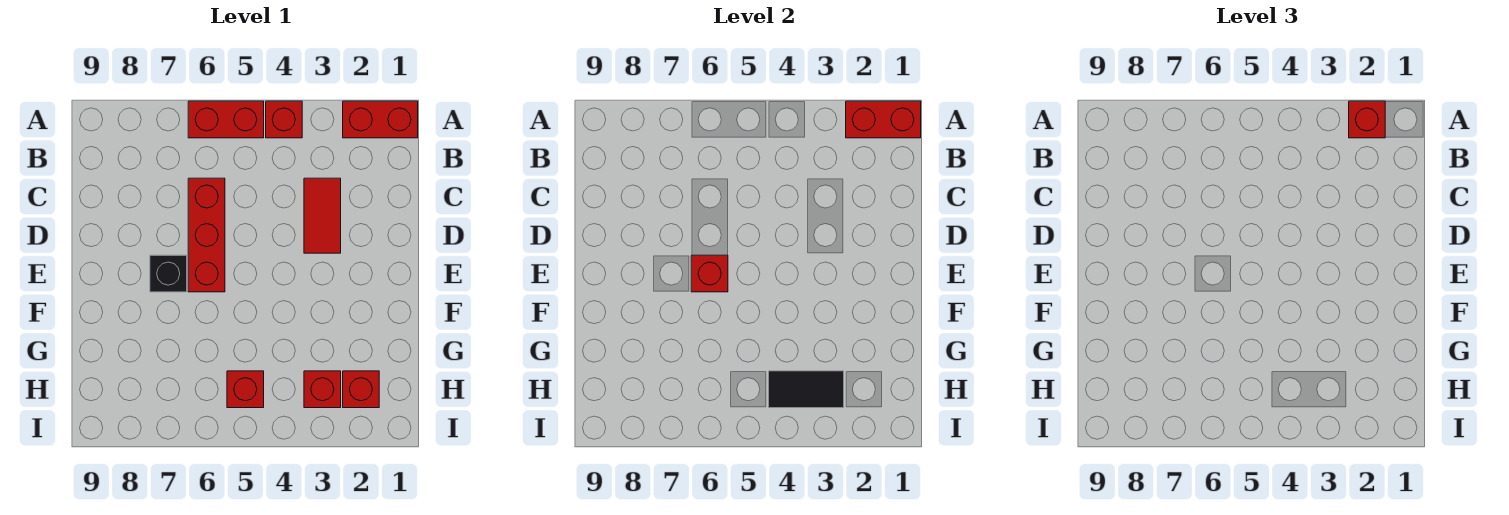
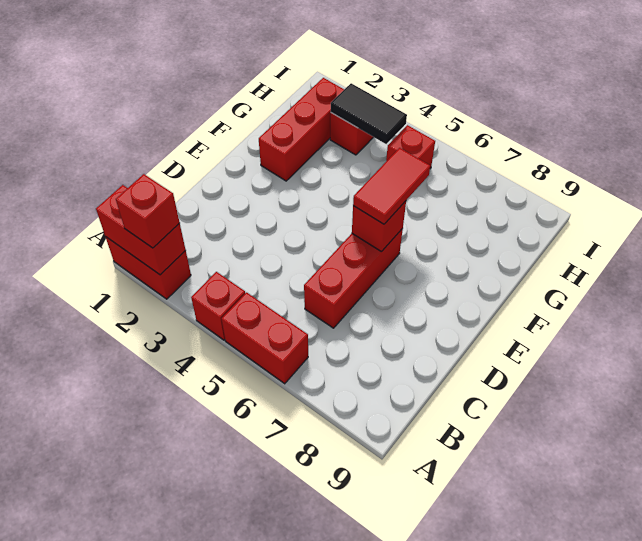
red tile C3:D3 level 1 -> red tile E6:F6 level 3
black brick E7 level 1 -> none
red brick H2 level 1 -> red brick F2:H2 level 1

